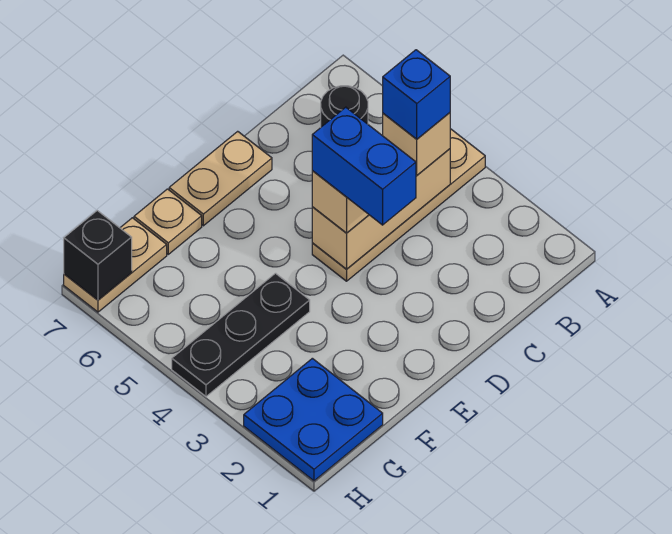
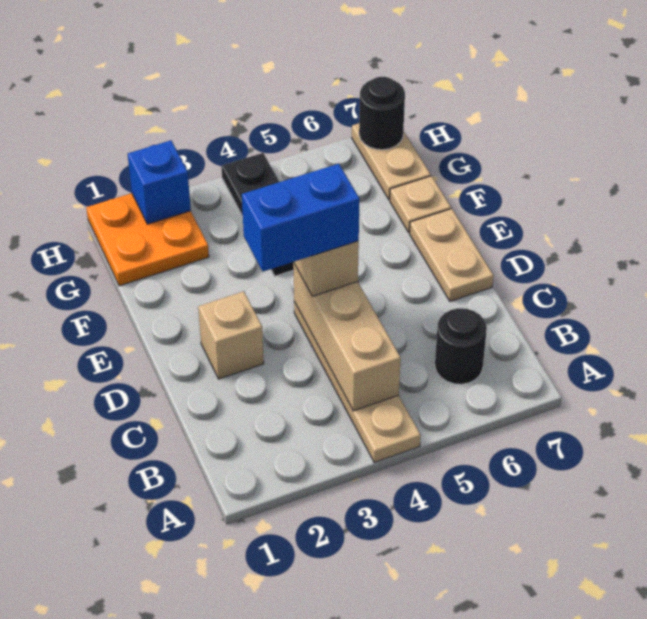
tan brick B4 level 3 -> tan brick D2 level 1
blue brick B4 level 4 -> blue brick H2 level 2
blue plate G1:H2 level 1 -> orange plate G1:H2 level 1
black brick H7 level 2 -> black round brick H7 level 2

